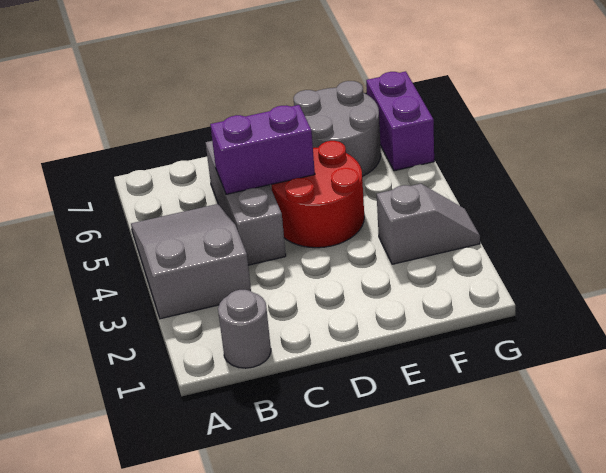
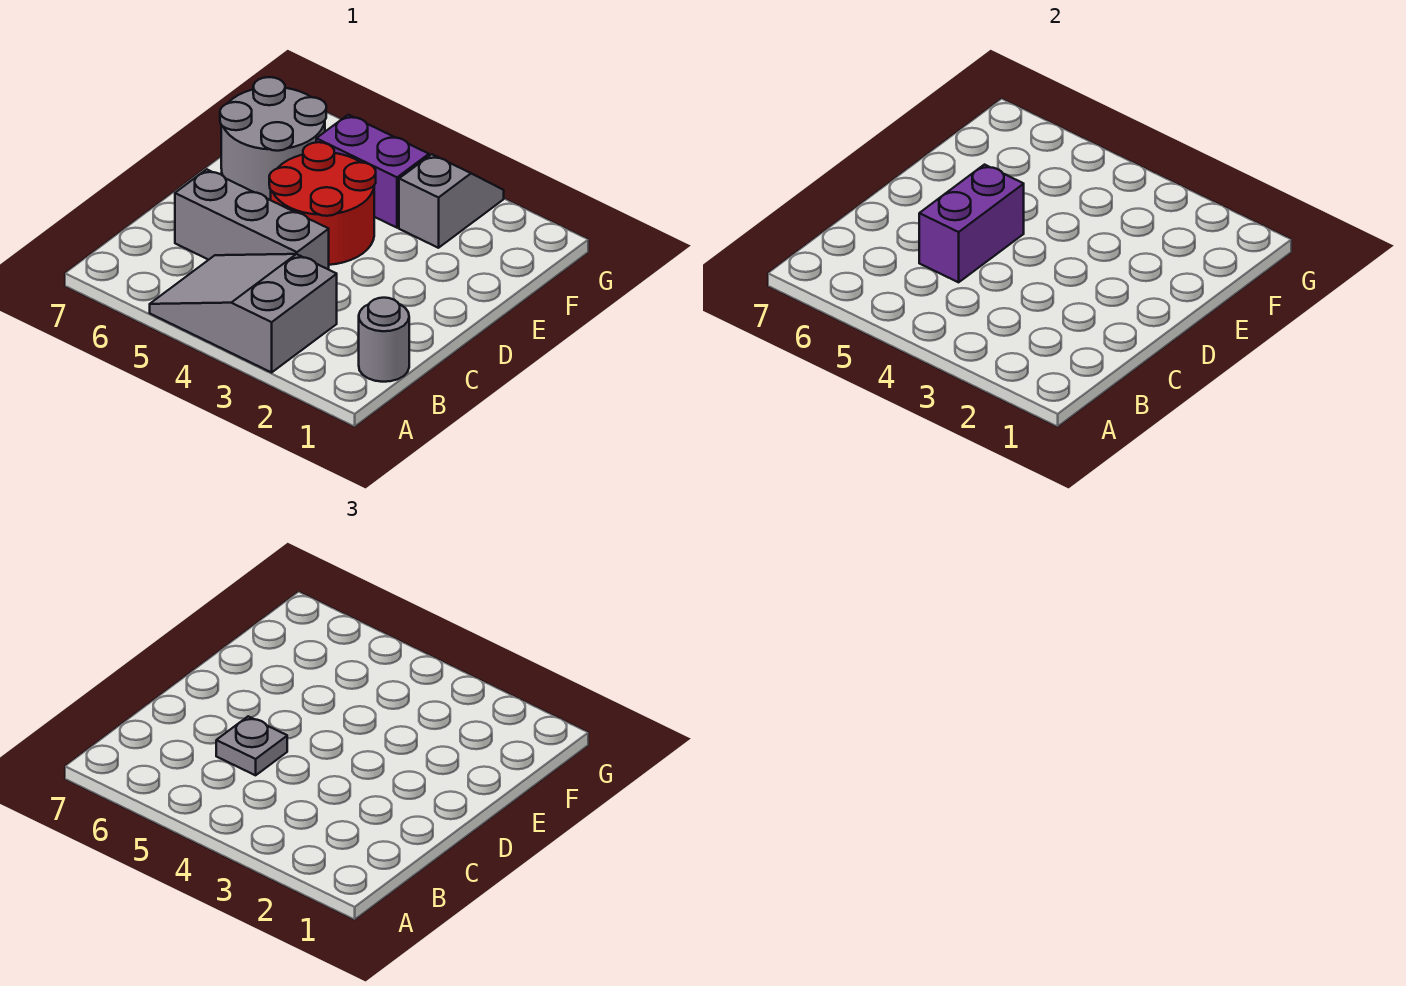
none -> grey plate C5 level 3
purple brick G6:G7 level 1 -> purple brick F4:F5 level 1

